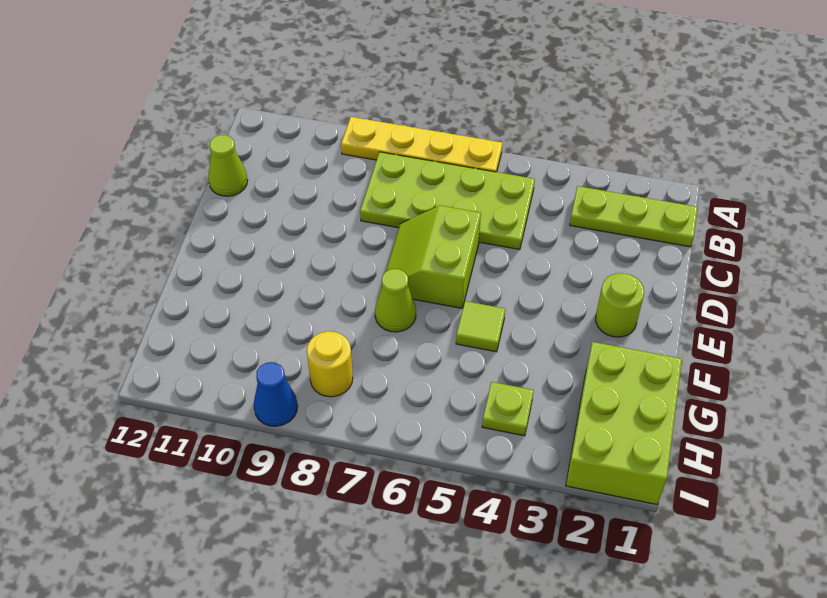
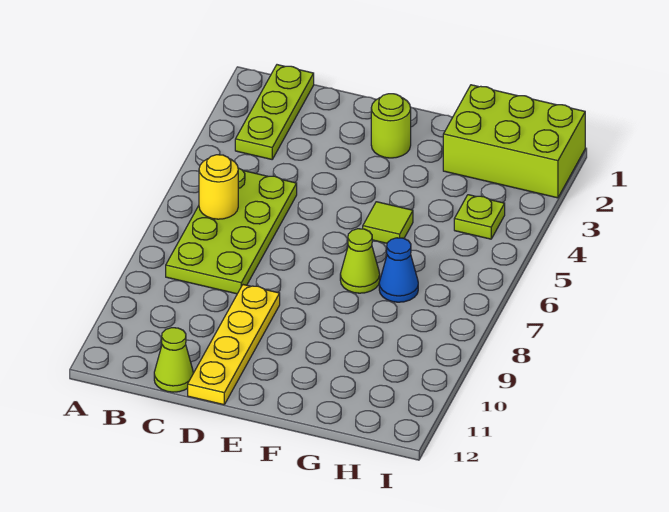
yellow plate A6:A9 level 1 -> yellow plate D9:D12 level 1
lime slope D6:E7 level 1 top 6 -> none
yellow round brick H8 level 1 -> yellow round brick B6 level 2
blue cone I9 level 1 -> blue cone G7 level 1

